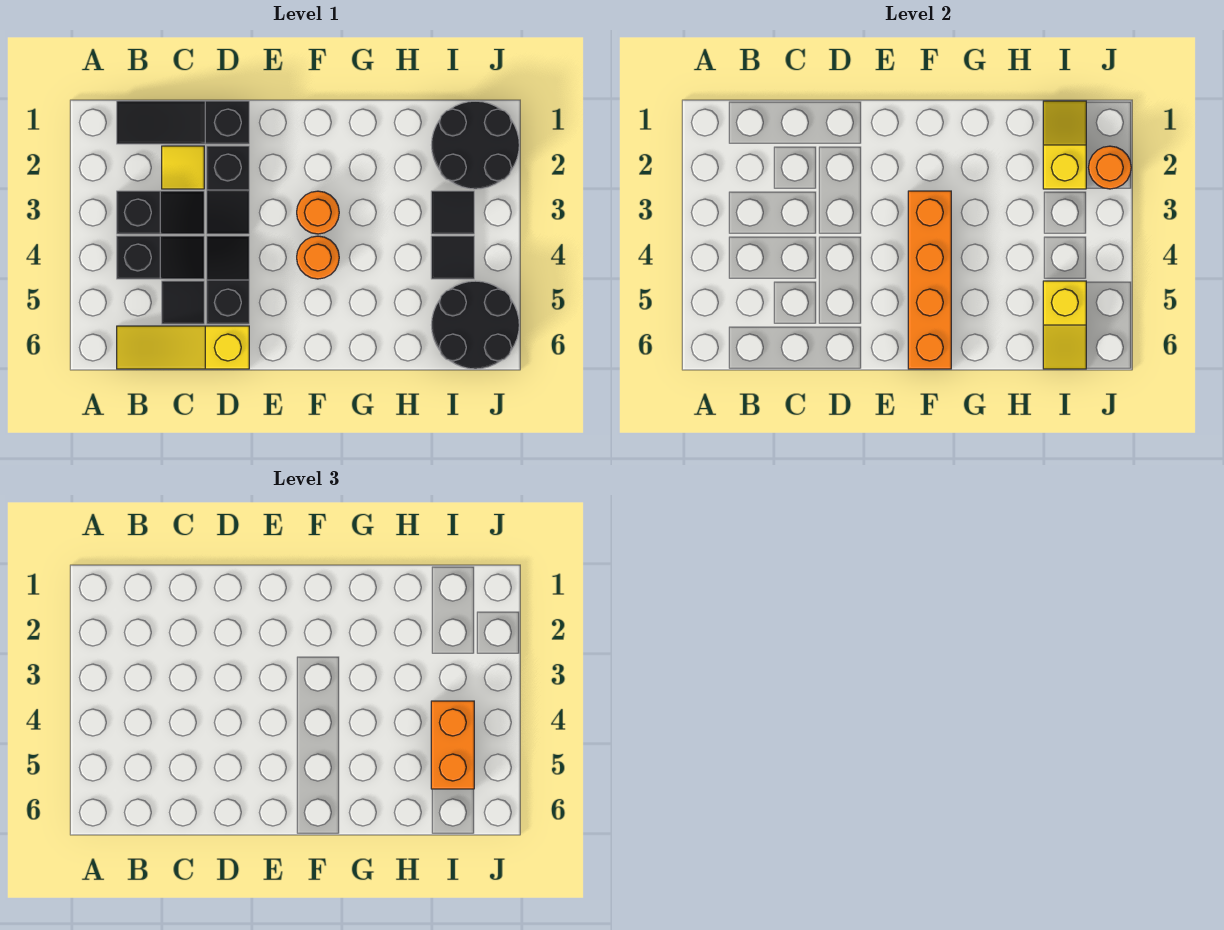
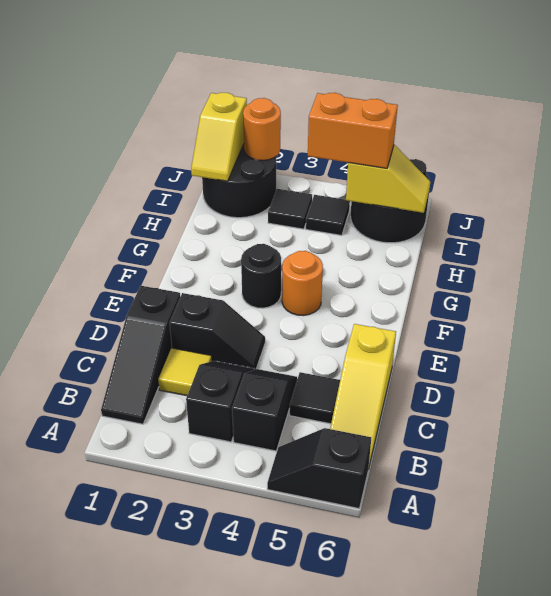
black slope D4:D5 level 1 top 5 -> black slope A5:A6 level 1 top 6
orange round brick F3 level 1 -> black round brick F3 level 1
orange brick F3:F6 level 2 -> none
yellow slope I1:I2 level 2 top 2 -> yellow slope I1:J1 level 2 top J

